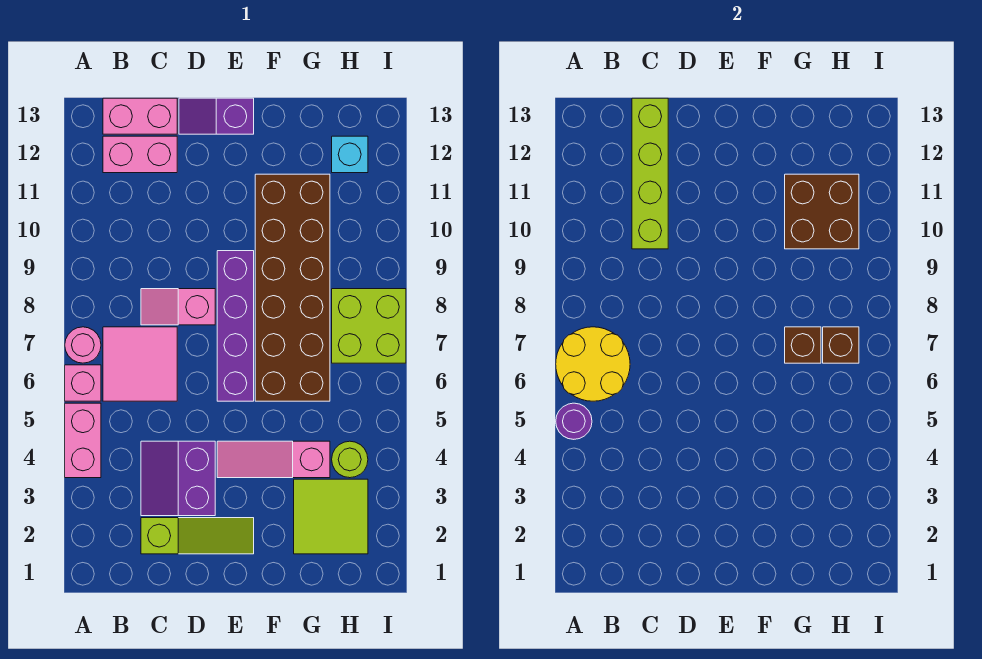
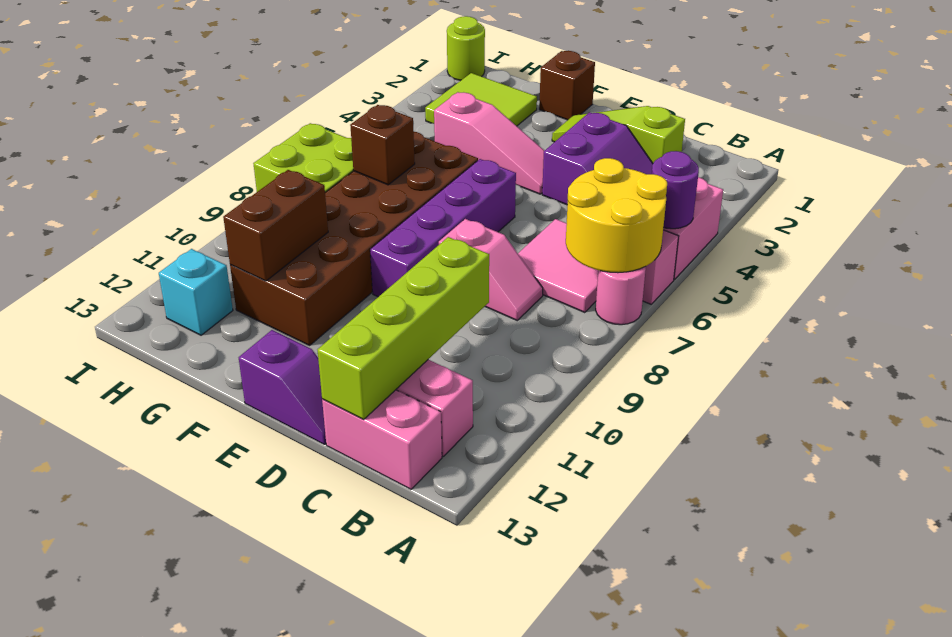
brown brick G10:H11 level 2 -> brown brick G10:G11 level 2
lime round brick H4 level 1 -> lime round brick I1 level 1
brown brick H7 level 2 -> brown brick F1 level 1

